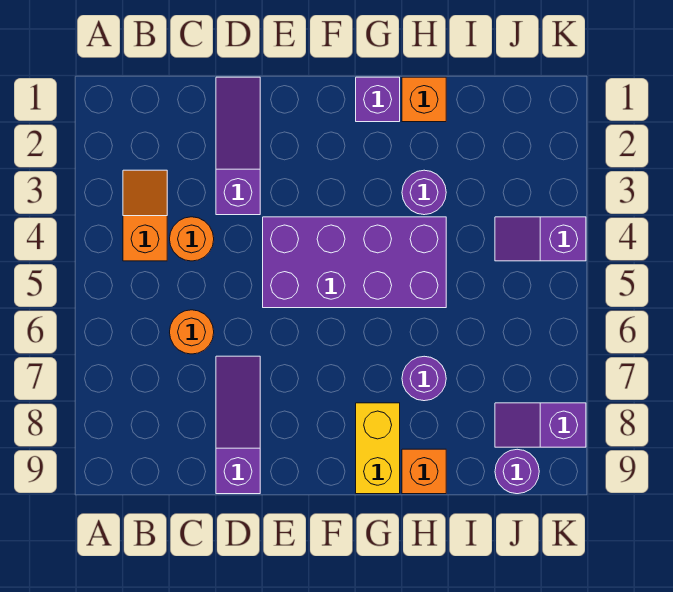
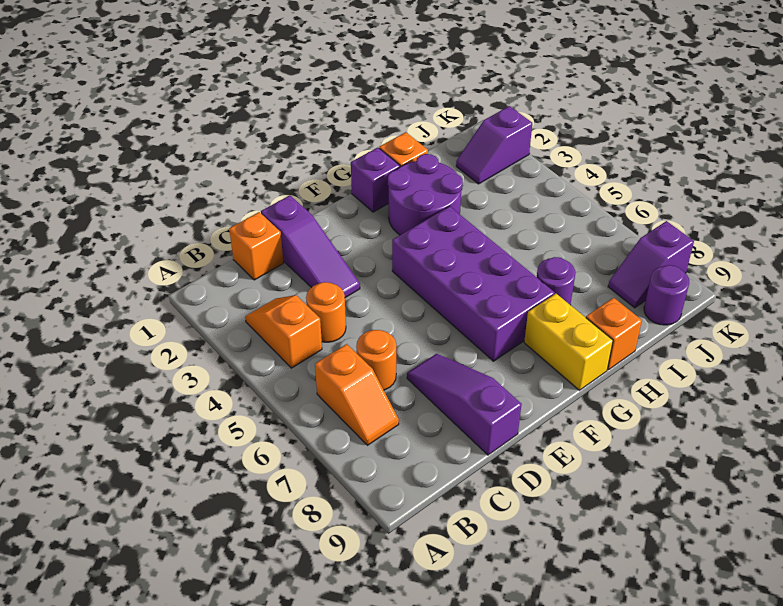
none -> orange slope B6:B7 level 1 top 6
none -> orange brick C1 level 1
purple slope D1:D3 level 1 top 3 -> purple slope D1:D3 level 1 top 1
purple brick E4:H5 level 1 -> purple brick F4:G7 level 1
purple round brick H3 level 1 -> purple round brick G2:H3 level 1
purple slope J4:K4 level 1 top K -> purple slope J2:K2 level 1 top K

